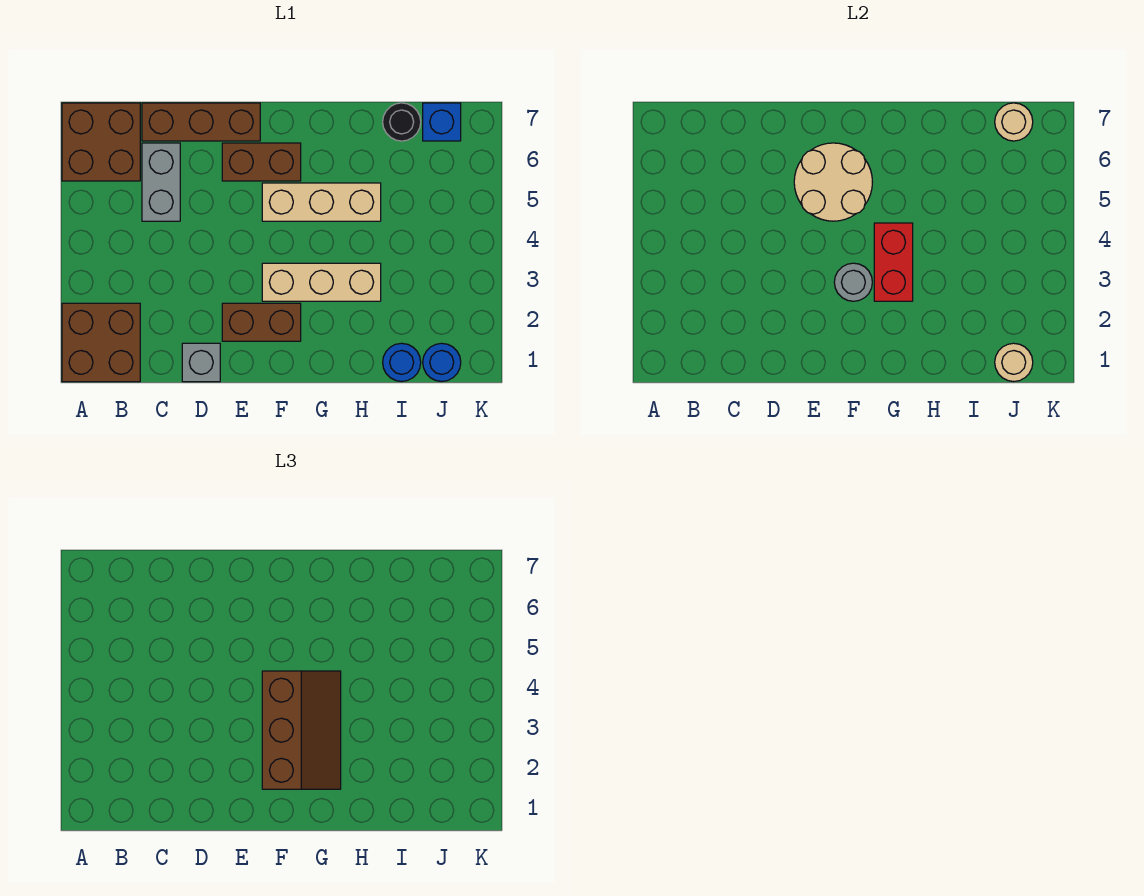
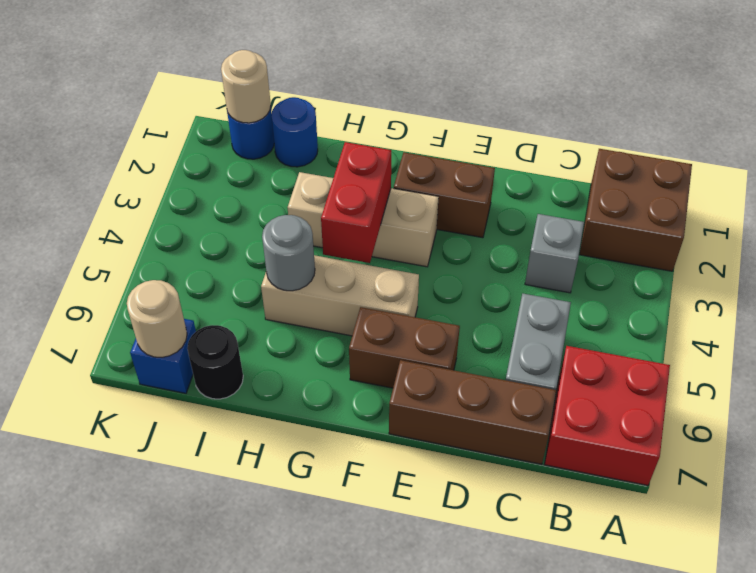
brown brick A6:B7 level 1 -> red brick A6:B7 level 1
grey brick D1 level 1 -> grey brick C3 level 1
tan round brick E5:F6 level 2 -> none
brown slope F2:G4 level 3 top F -> none
grey round brick F3 level 2 -> grey round brick H5 level 2

